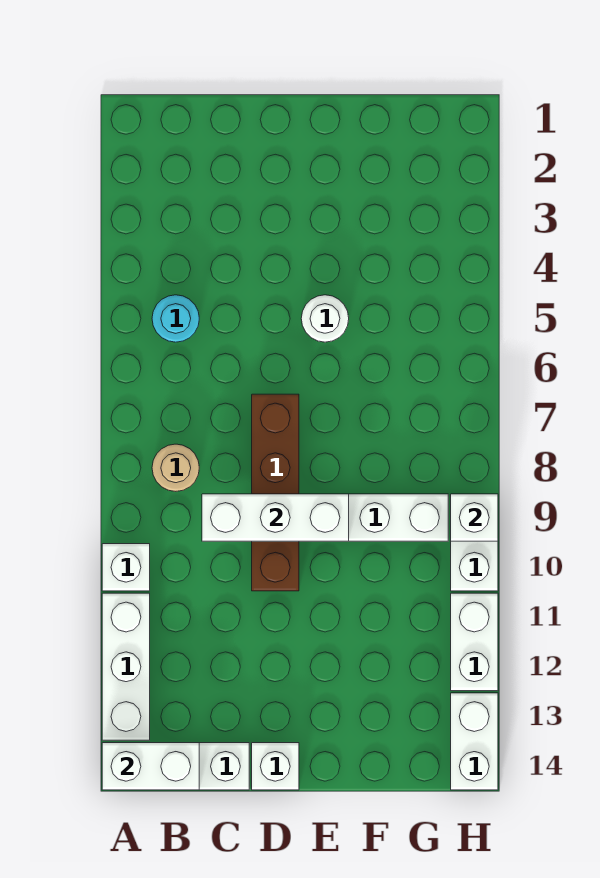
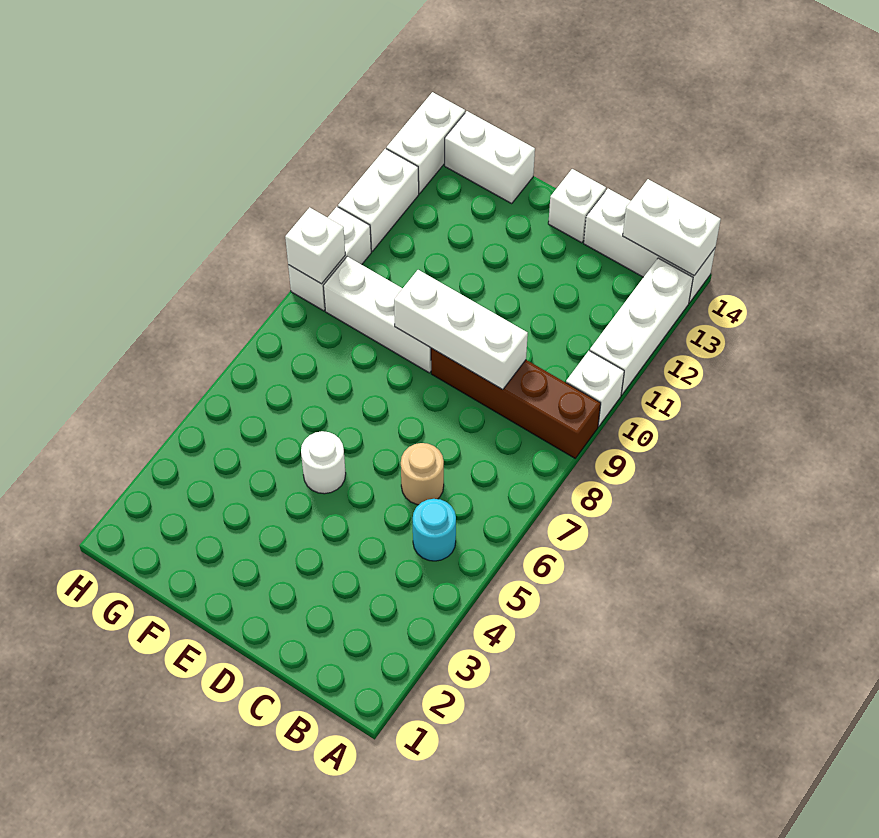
tan round brick B8 level 1 -> tan round brick C6 level 1
brown brick D7:D10 level 1 -> brown brick A9:D9 level 1
none -> white brick F14:G14 level 1

